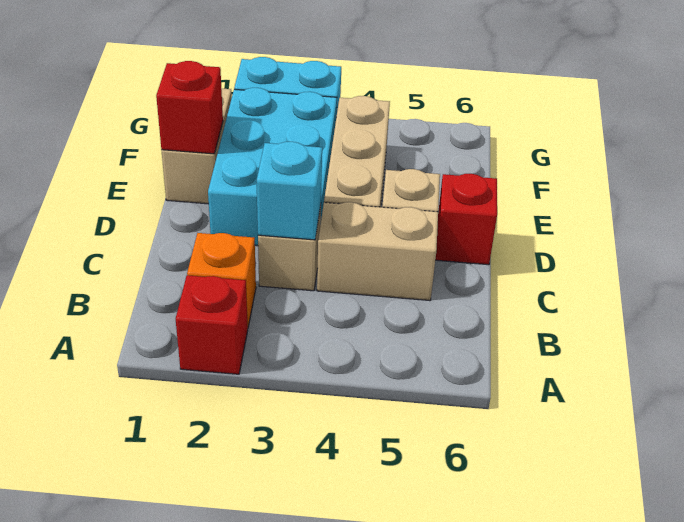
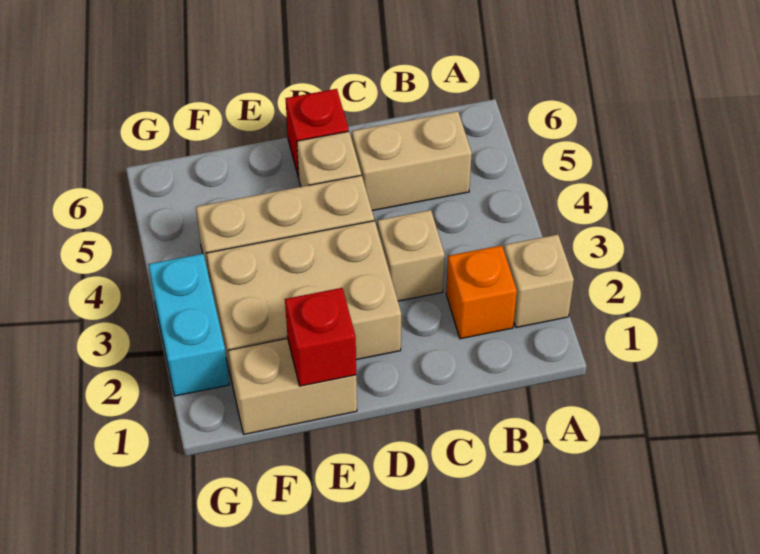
red brick A2 level 1 -> tan brick A2 level 1
cyan brick C3 level 2 -> none
tan brick C4:C5 level 1 -> tan brick B5:C5 level 1
cyan brick D2:F3 level 1 -> tan brick D2:F3 level 1

